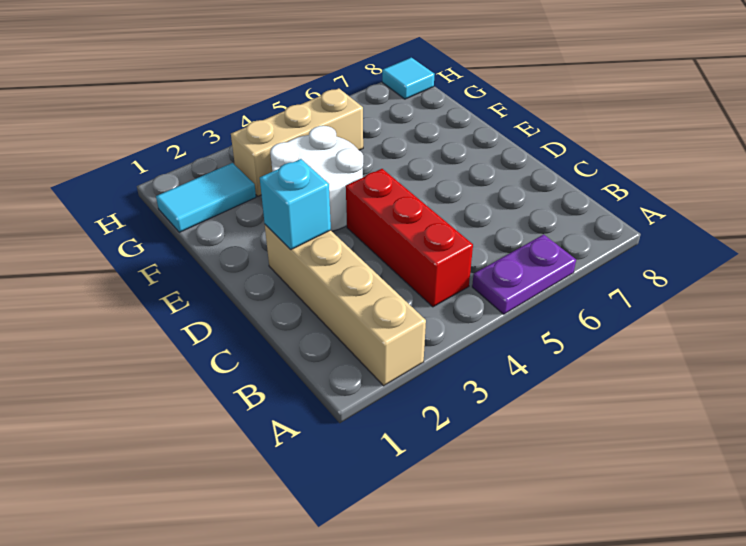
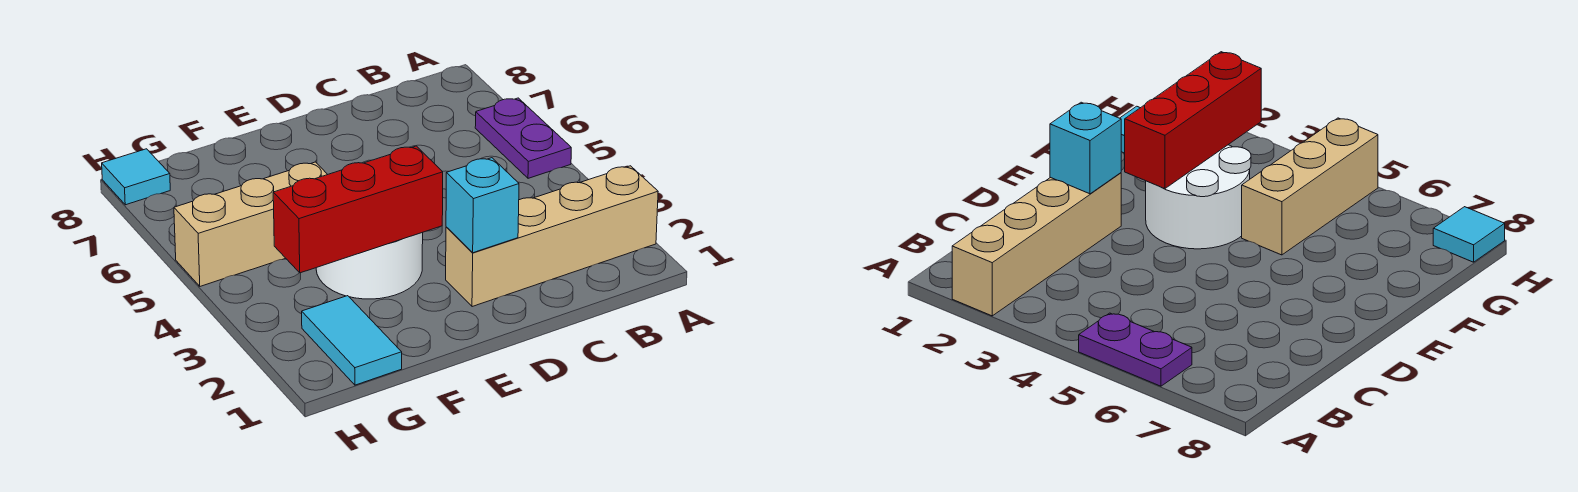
red brick B4:D4 level 1 -> red brick E3:G3 level 2
tan brick G3:G5 level 1 -> tan brick F5:H5 level 1

